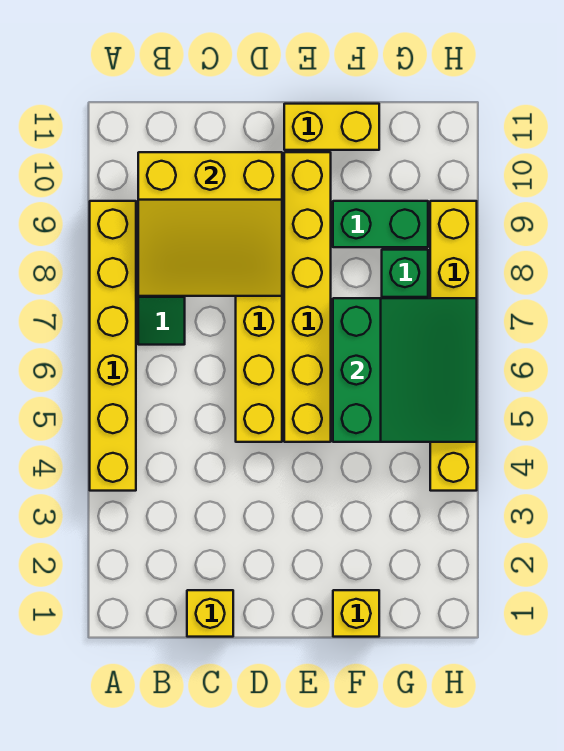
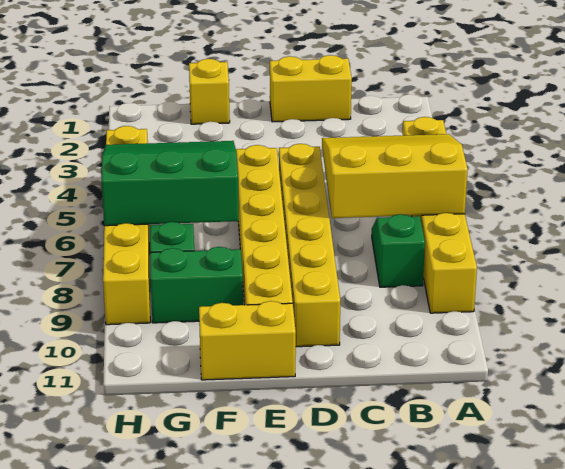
yellow slope B8:D10 level 2 top 10 -> yellow slope A5:C7 level 2 top 7
yellow brick C1 level 1 -> yellow brick C1:D1 level 1
green slope F5:H7 level 2 top F -> green slope F5:H7 level 2 top 7

